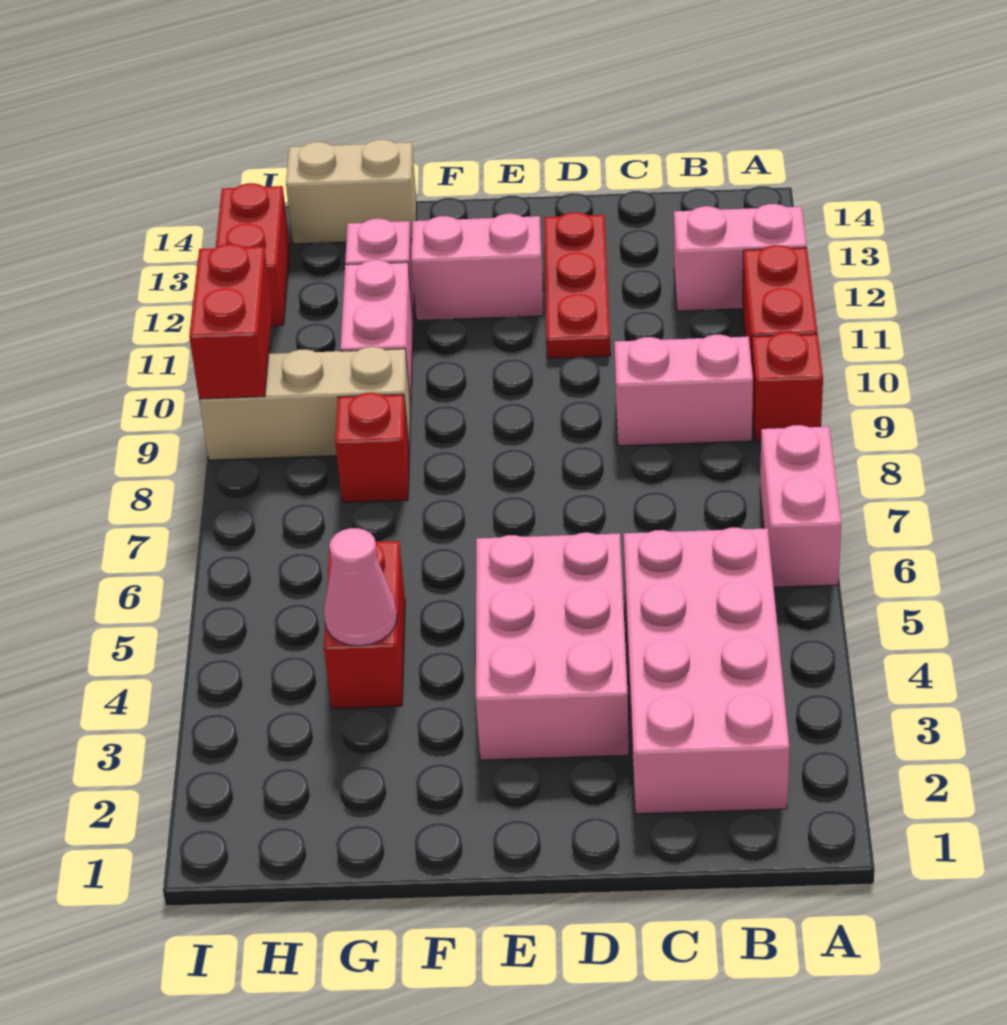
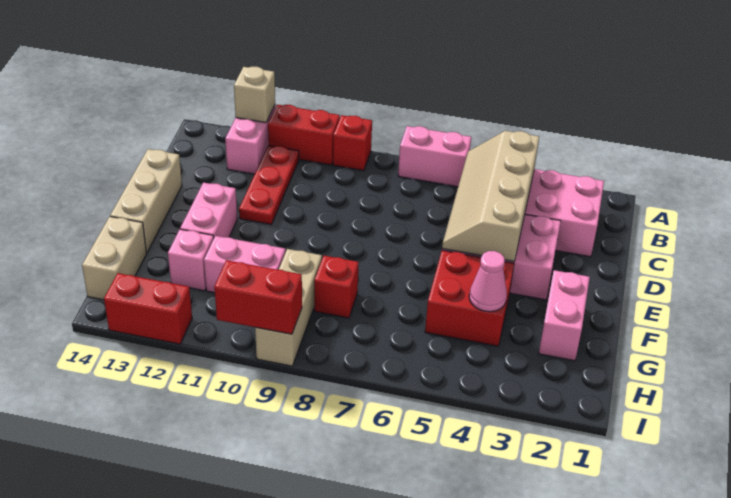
none -> tan brick A12 level 2
none -> tan slope B4:E5 level 2 top 4
pink brick B9:C9 level 1 -> pink brick F2:G2 level 1
red plate D11:D13 level 1 -> red plate B11:D11 level 1
none -> tan brick D14:F14 level 1
red brick G4:G5 level 1 -> red brick F4:G5 level 1

